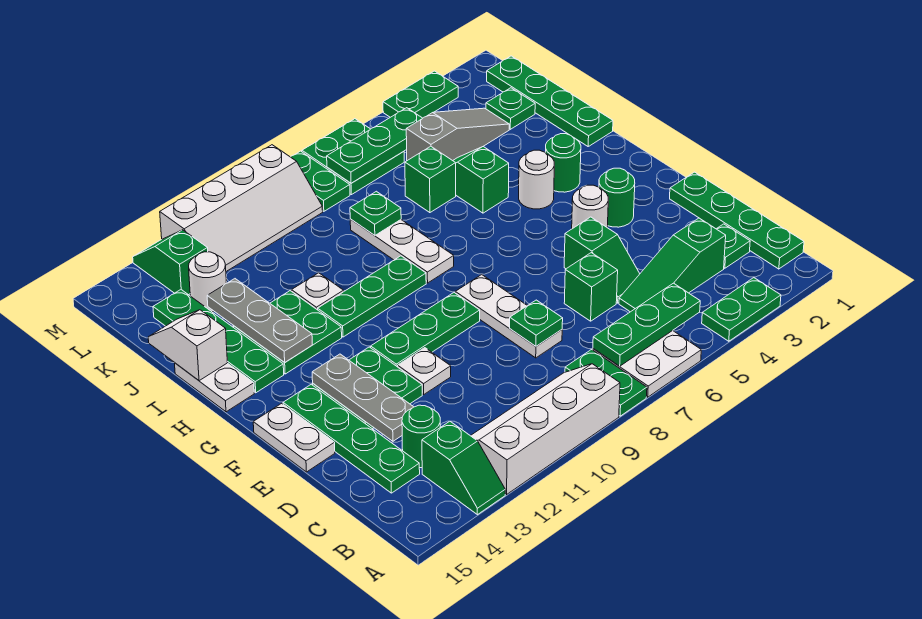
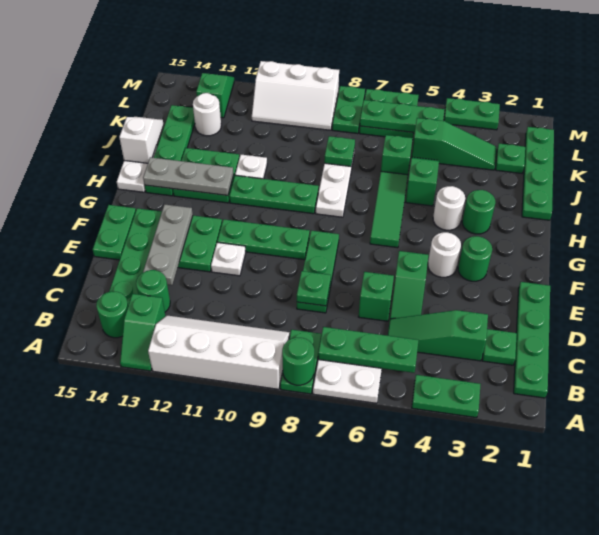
none -> green round brick A8 level 2
none -> green round brick B14 level 1
white plate D8:F8 level 1 -> green plate D8:F8 level 1
white plate E15:F15 level 1 -> green plate E15:F15 level 1
none -> green tile G6:I6 level 1
grey plate H13:J13 level 2 -> grey plate H12:H14 level 2
grey slope K3:K5 level 1 top 5 -> green slope K3:K5 level 1 top 5
white slope L9:M12 level 1 top M -> white slope L9:M11 level 1 top M

